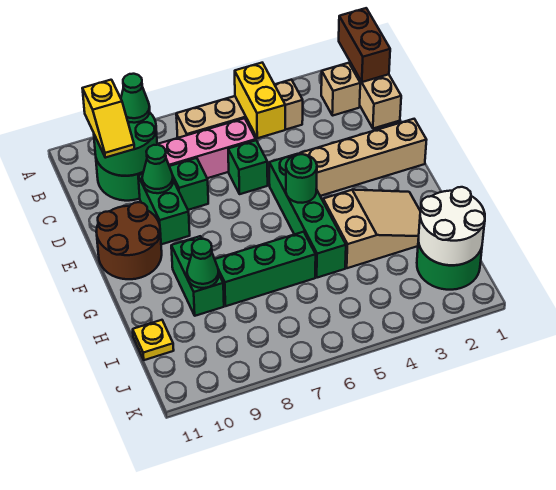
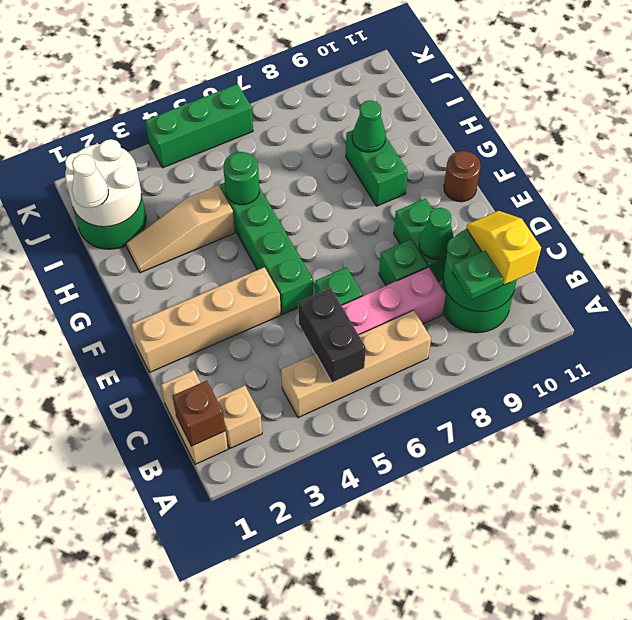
brown brick A1:B1 level 2 -> brown brick B1 level 2
yellow brick B5:C5 level 2 -> black brick B5:C5 level 2
green cone B9 level 3 -> green plate B9 level 3
brown round brick E10:F11 level 1 -> brown round brick F11 level 1
green round brick F5 level 2 -> green round brick H5 level 2
tan slope G2:H4 level 1 top 4 -> tan slope H2:H4 level 1 top 4
green brick H6:H8 level 1 -> green brick K4:K6 level 1
none -> white cone I1 level 3
yellow plate I11 level 1 -> none

